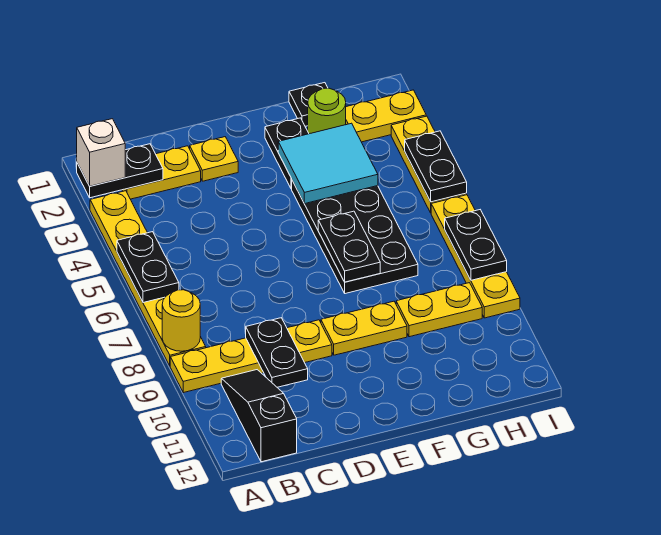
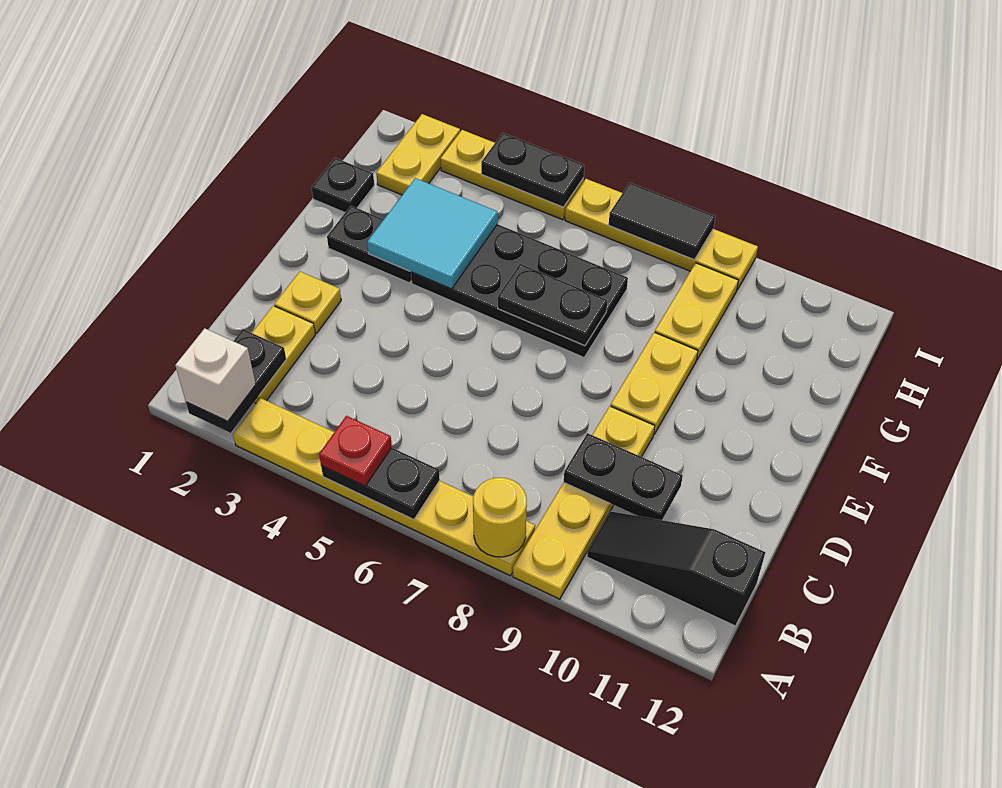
none -> red plate A5 level 3
lime round brick G2 level 1 -> none
black plate I7:I8 level 2 -> black tile I7:I8 level 2

